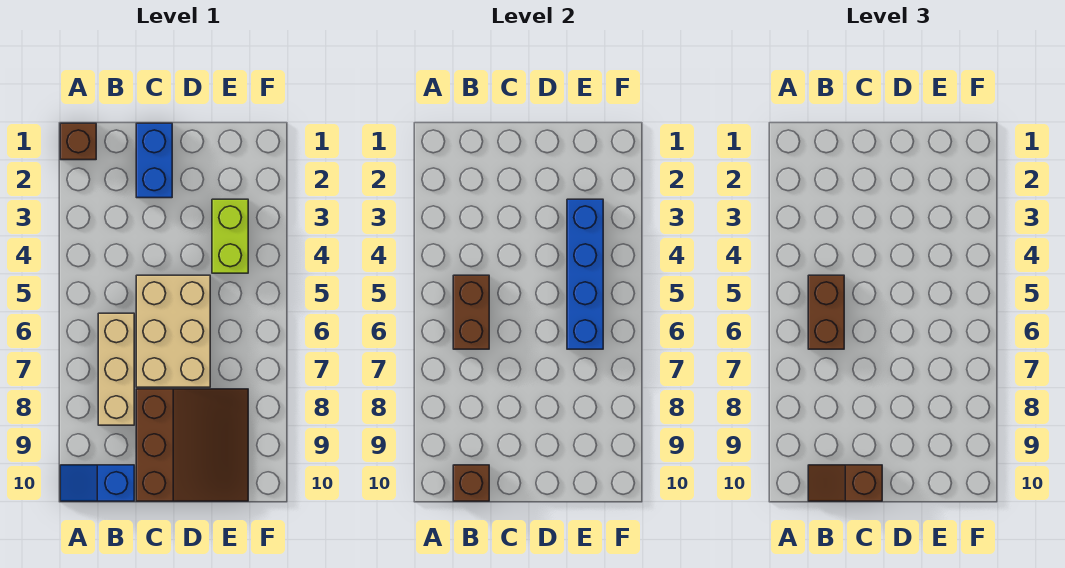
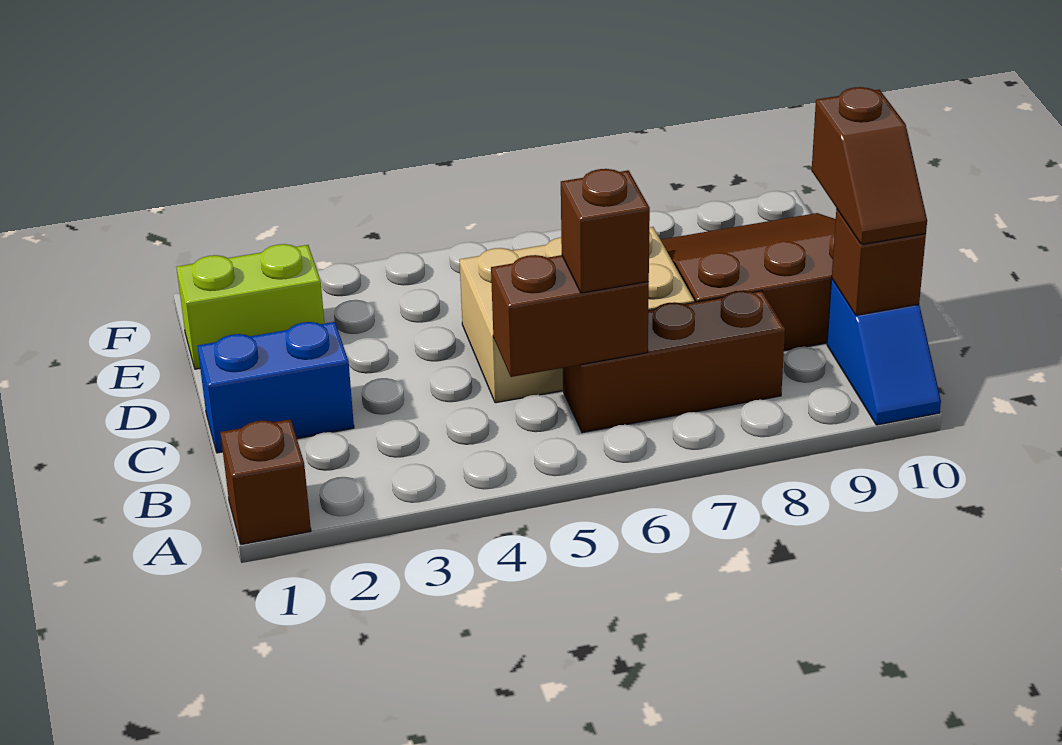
brown brick B5:B6 level 3 -> brown brick B6 level 3
tan brick B6:B8 level 1 -> brown brick B6:B8 level 1
lime brick E3:E4 level 1 -> lime brick E1:E2 level 1
blue brick E3:E6 level 2 -> none

